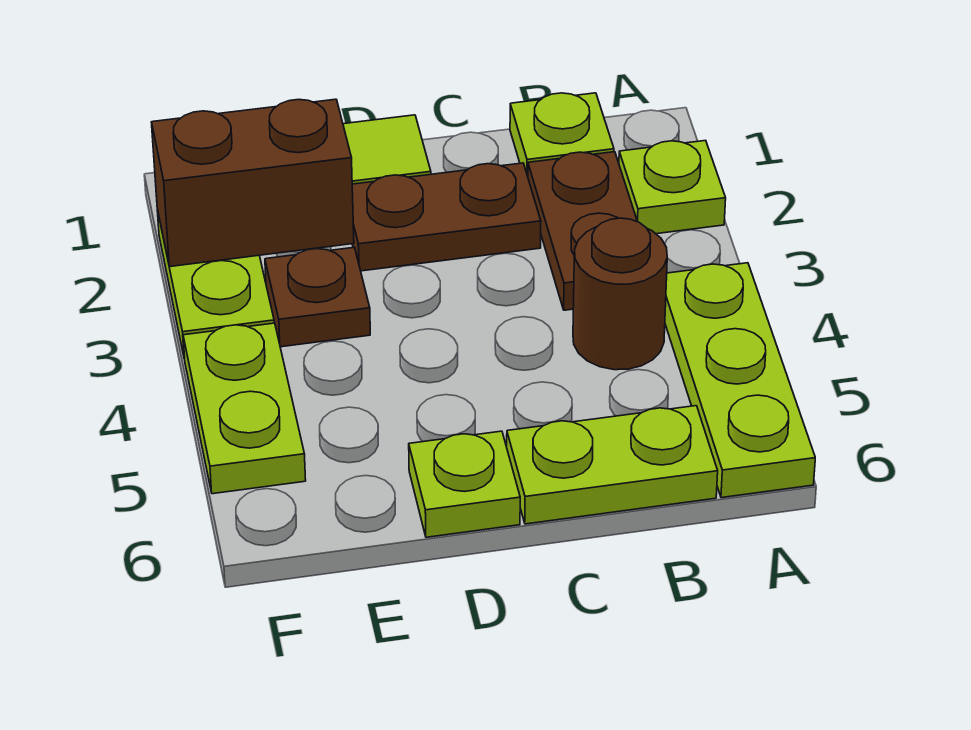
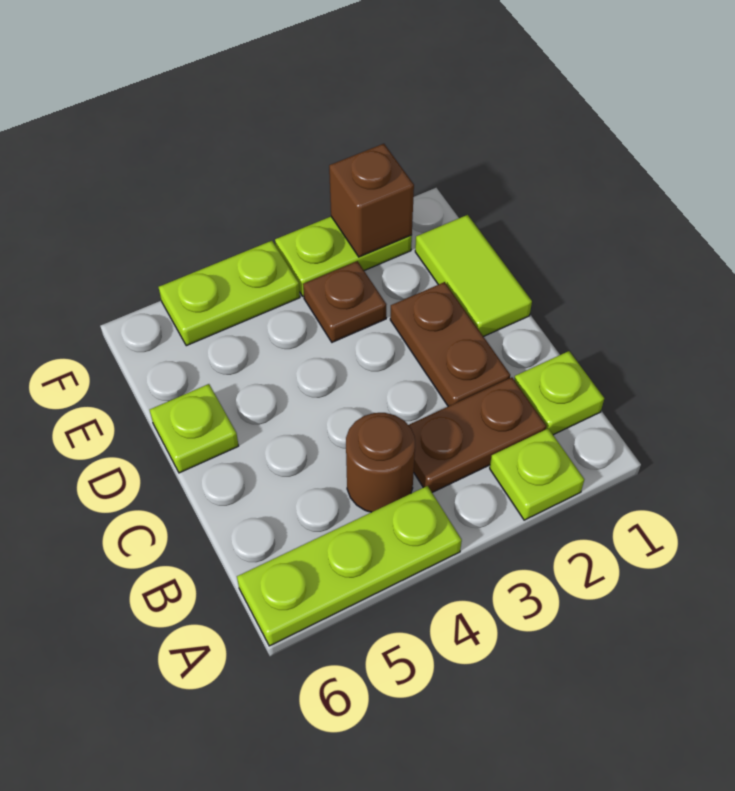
lime plate B6:C6 level 1 -> none
brown brick E2:F2 level 2 -> brown brick F2 level 2

